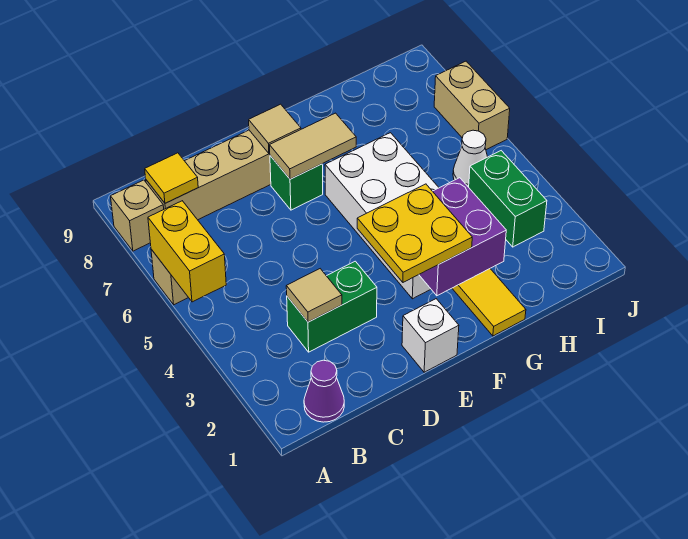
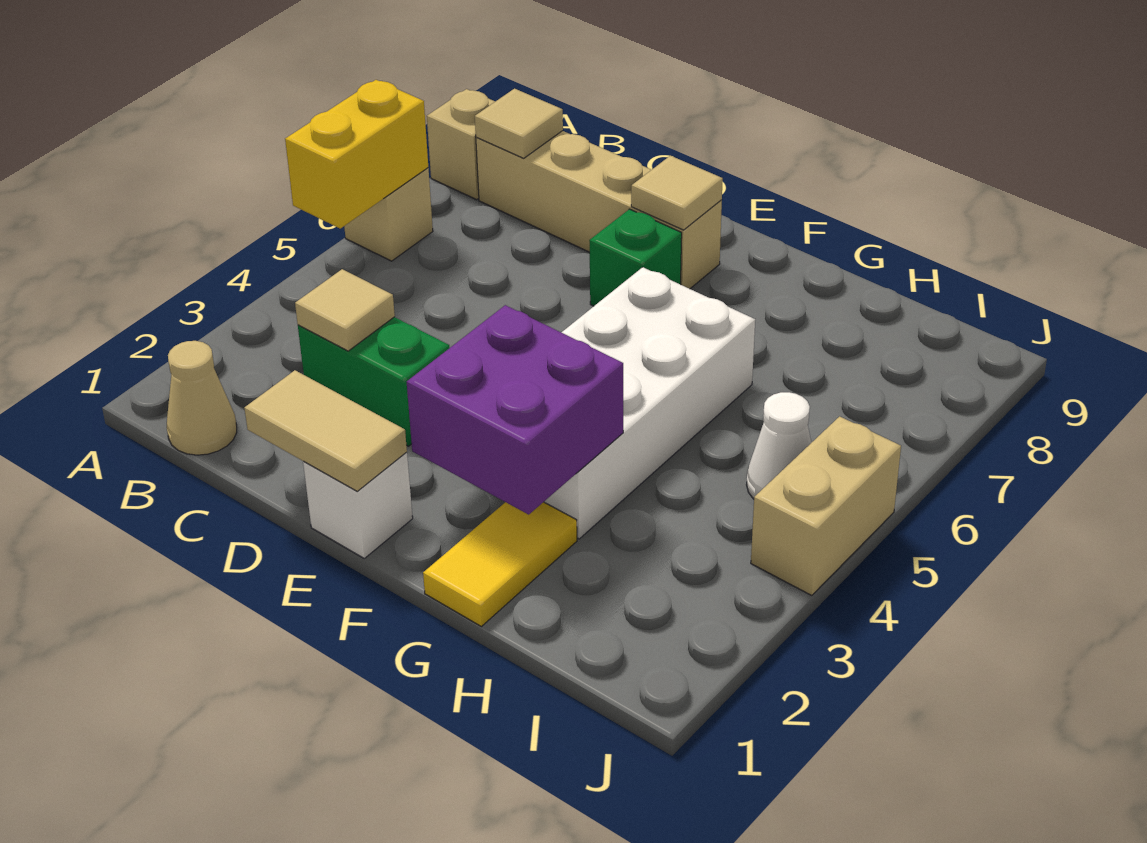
purple cone B1 level 1 -> tan cone B1 level 1
yellow tile B8 level 2 -> tan tile B8 level 2
yellow plate E2:F3 level 3 -> none
tan tile E7:F7 level 2 -> tan tile D1:E1 level 2
green brick I3:I4 level 1 -> none
tan brick J6:J7 level 1 -> tan brick J4:J5 level 1

